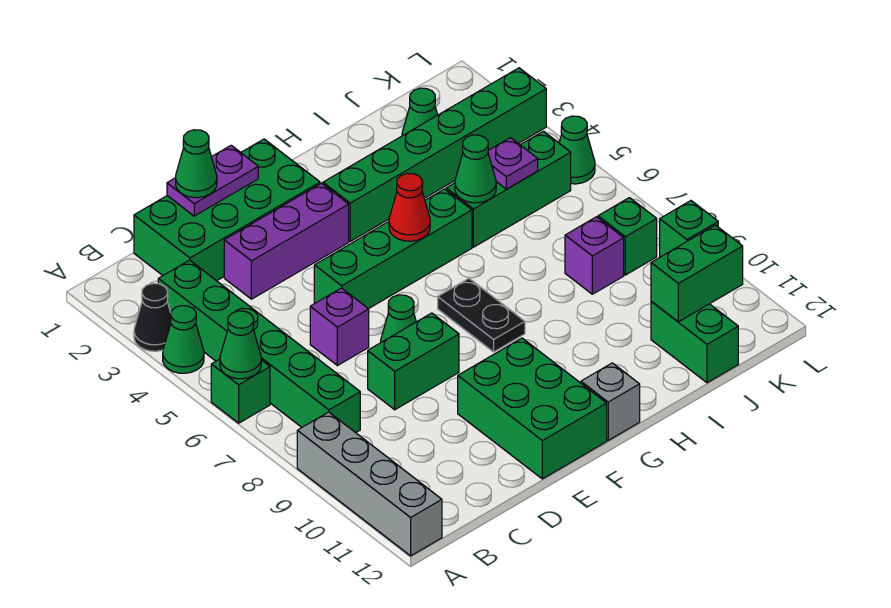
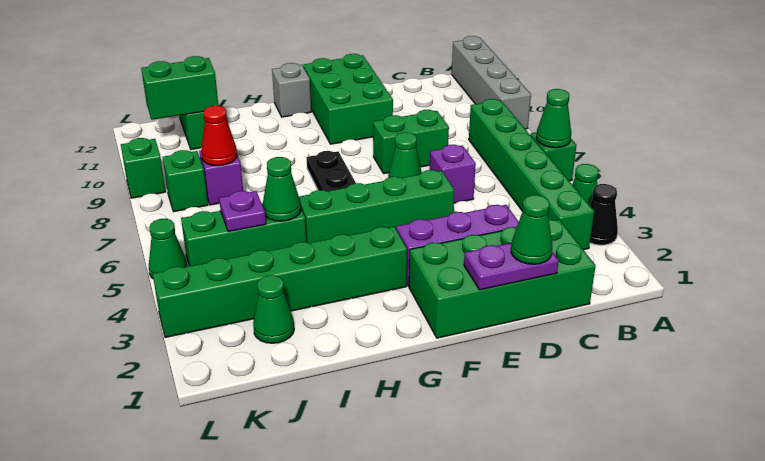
red cone G5 level 2 -> red cone J8 level 2

